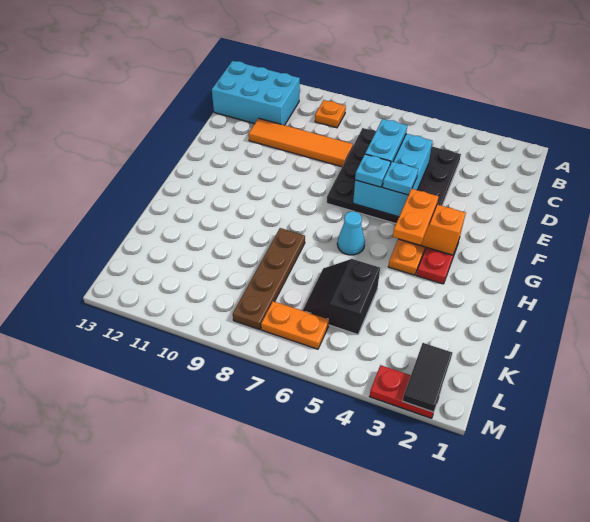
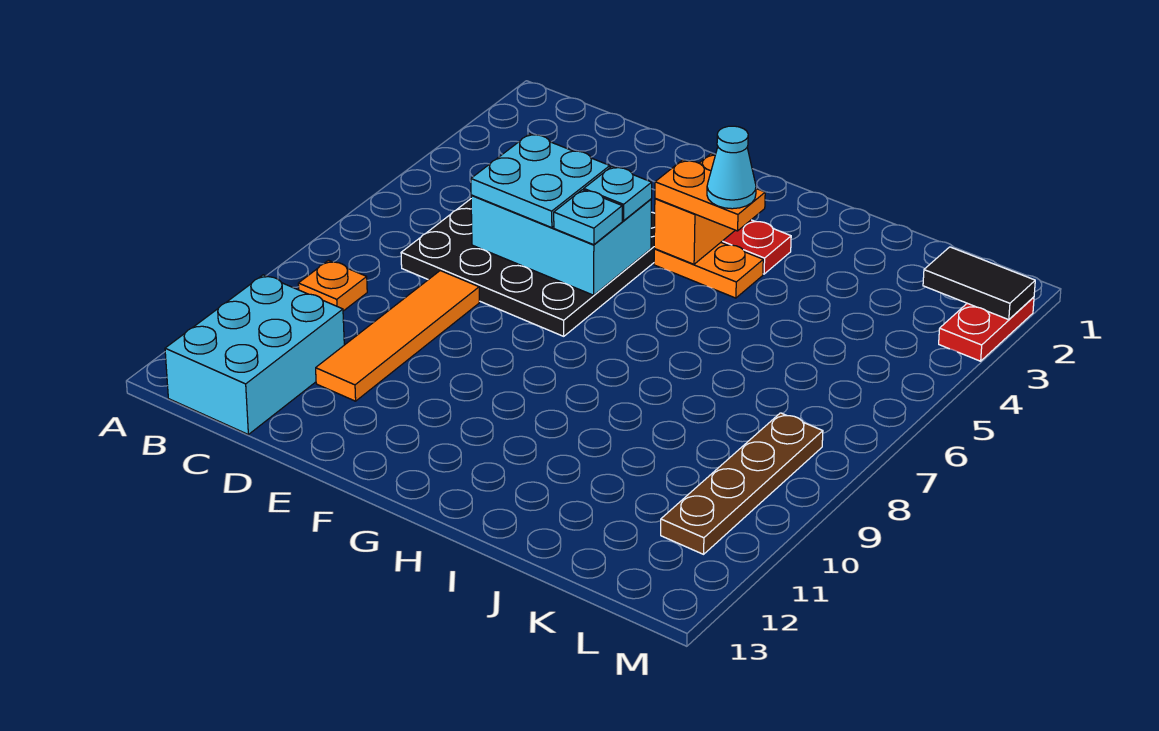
cyan plate D6:E6 level 3 -> cyan plate D5:E6 level 3
cyan cone H6 level 1 -> cyan cone H4 level 4
brown plate I8:L8 level 1 -> brown plate L8:L11 level 1
black slope J5:K6 level 1 top 5 -> none
orange plate L6:L7 level 1 -> none

